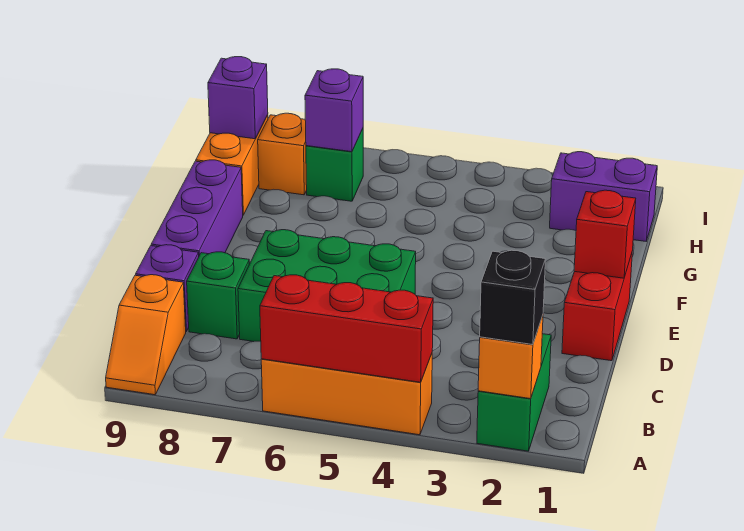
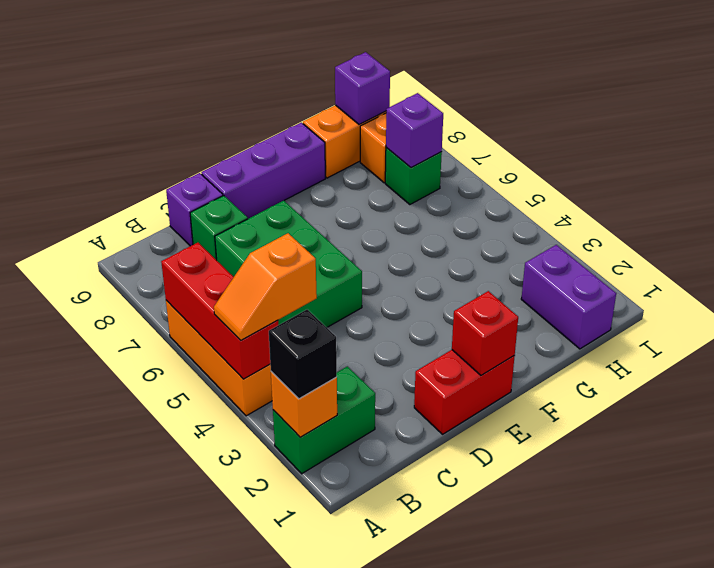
orange slope A9:B9 level 1 top B -> orange slope A4:B4 level 3 top B

